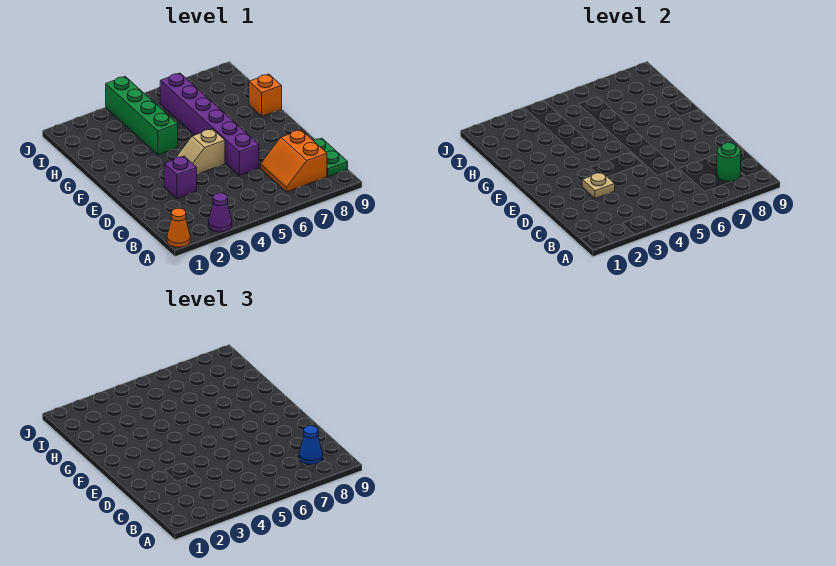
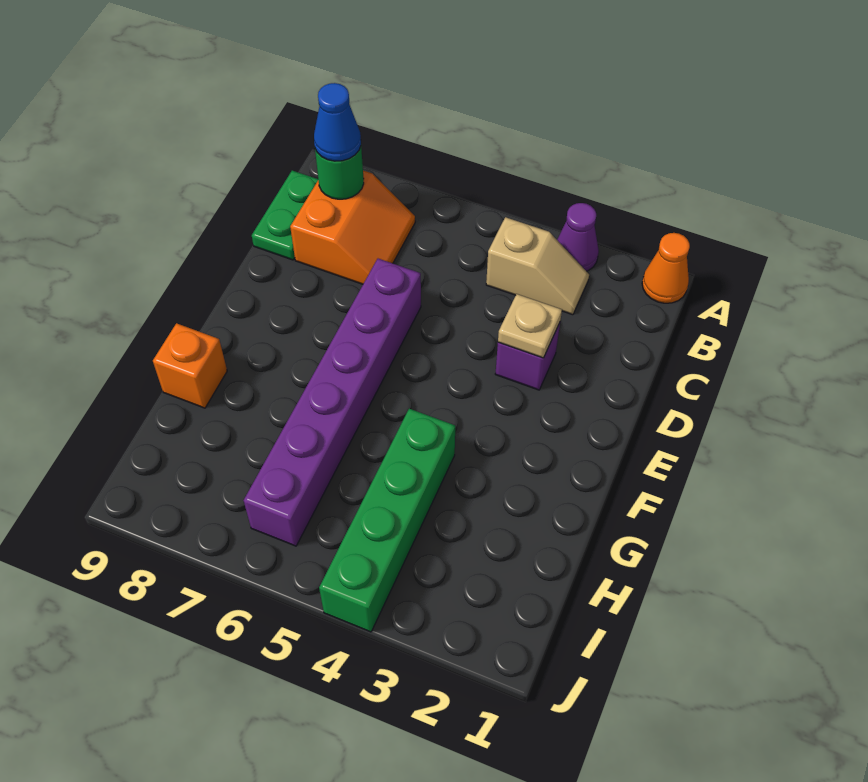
tan slope E4:E5 level 1 top 5 -> tan slope B3:B4 level 1 top 4

